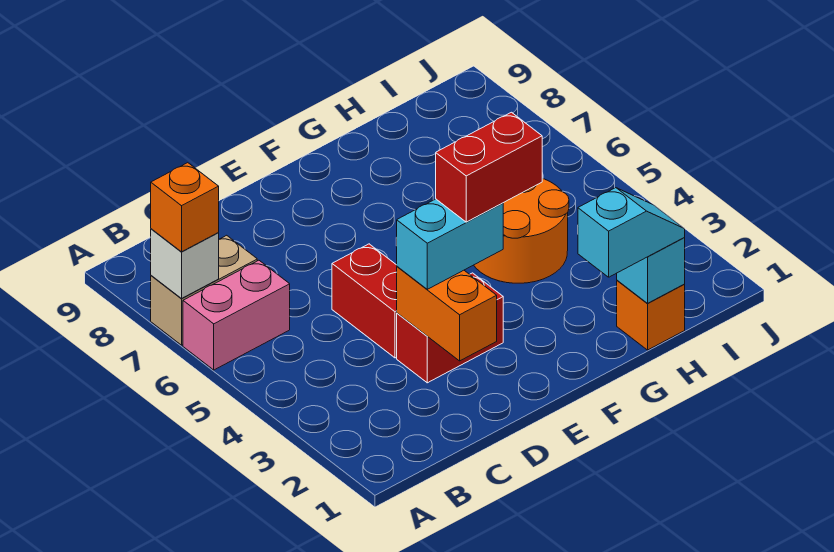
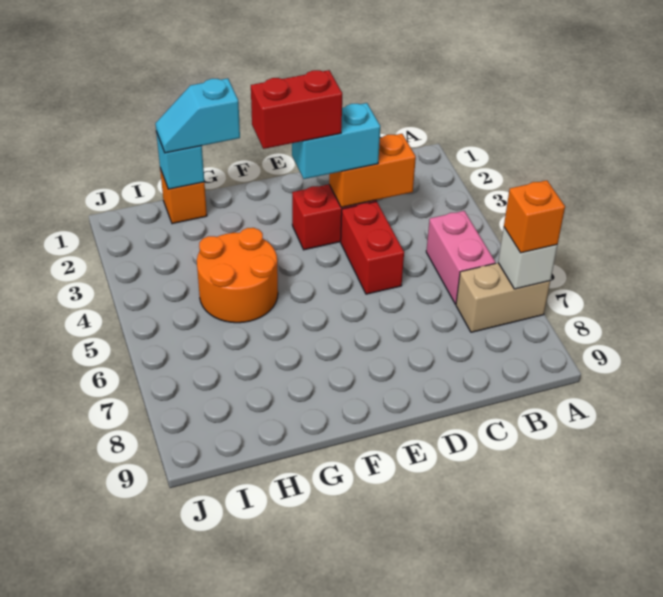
pink brick A6:B6 level 1 -> pink brick B5:B6 level 1
orange brick D2:D3 level 2 -> orange brick C3:D3 level 2

